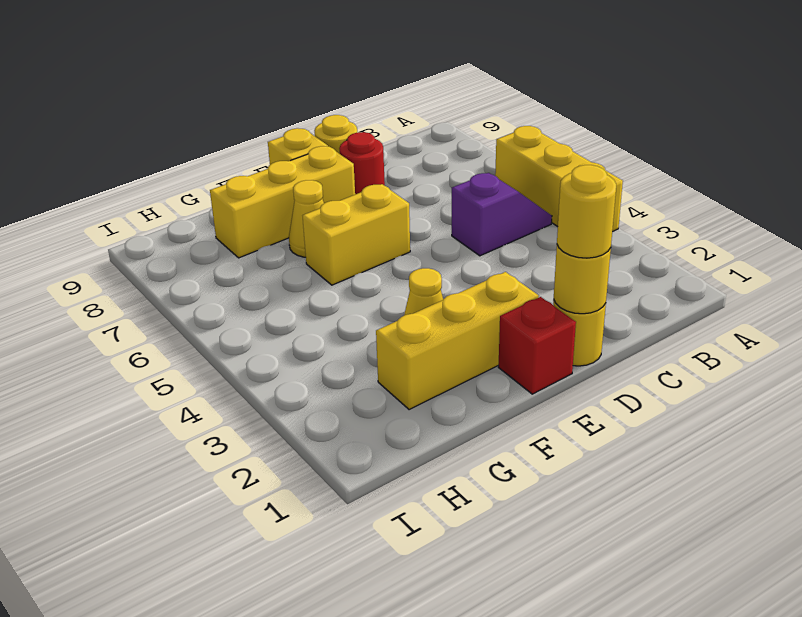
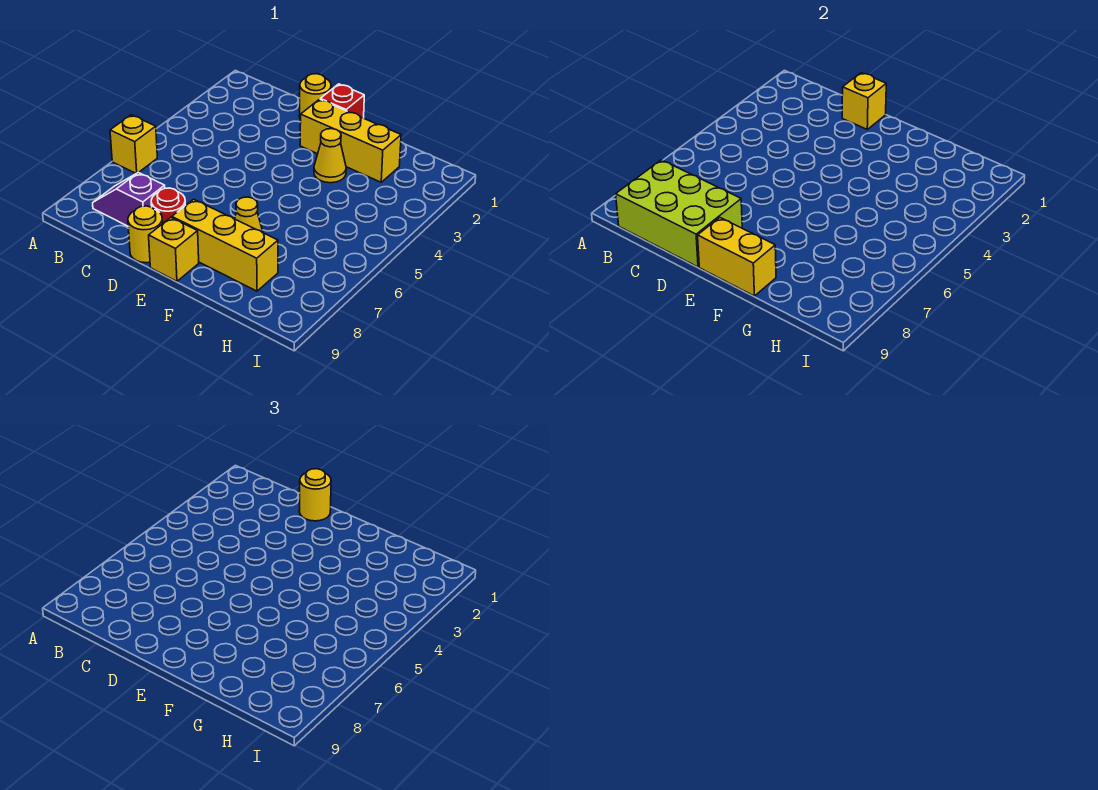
yellow brick A4:A6 level 1 -> yellow brick A6 level 1
purple slope B5:C5 level 1 top C -> purple slope B8:C8 level 1 top C
none -> lime brick B8:D9 level 2
yellow round brick D1 level 2 -> yellow brick D1 level 2
yellow brick E6:F6 level 1 -> yellow brick E9:F9 level 2

